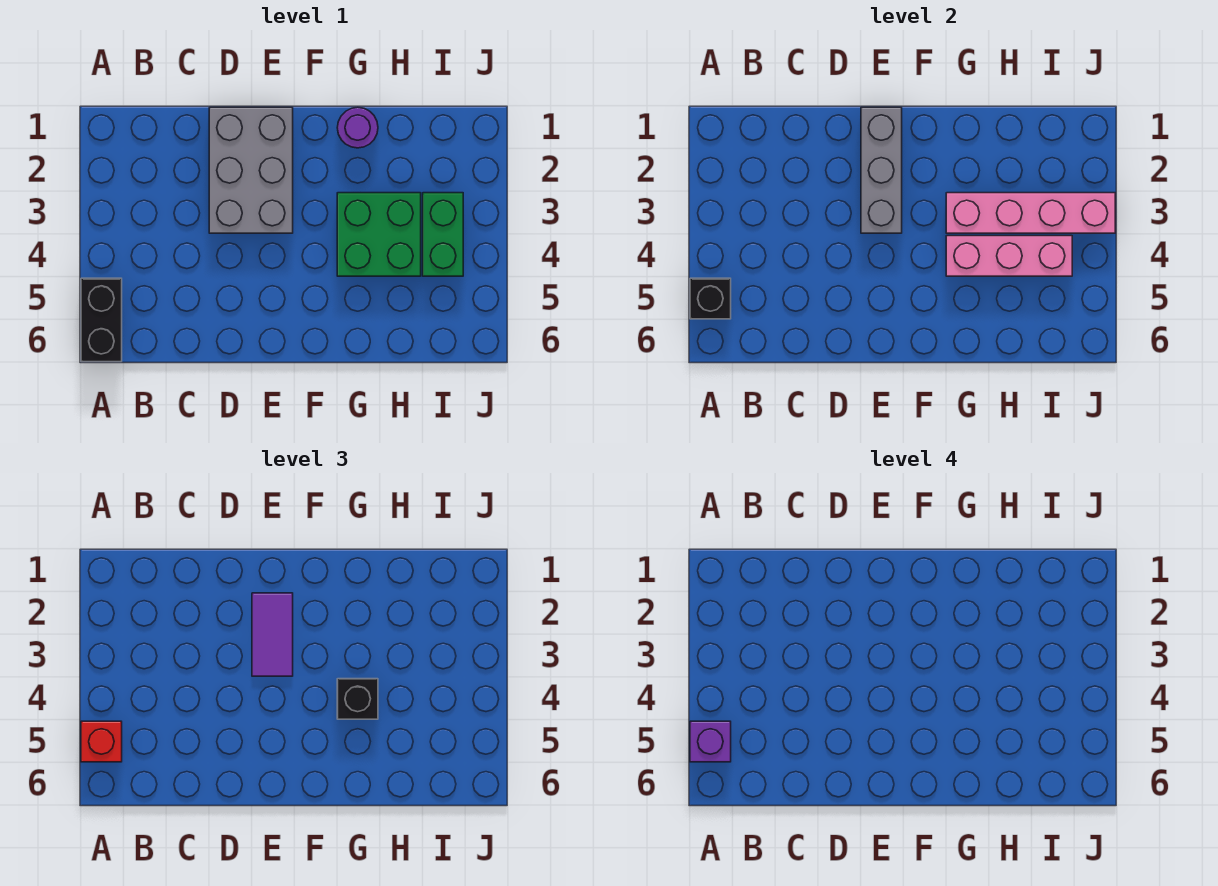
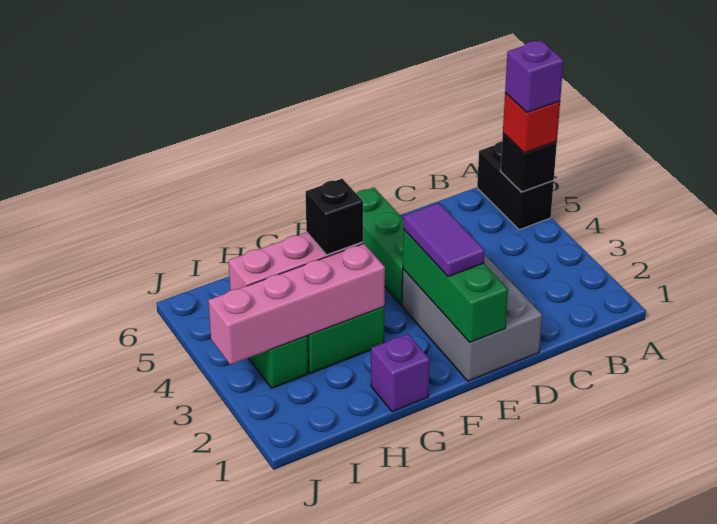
grey brick E1:E3 level 2 -> green brick E1:E3 level 2
none -> green brick E4:E6 level 1
purple round brick G1 level 1 -> purple brick G1 level 1

